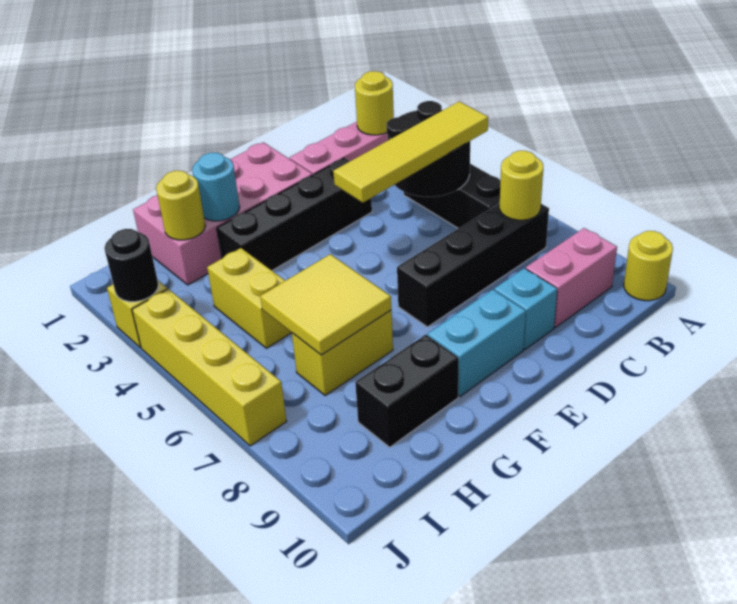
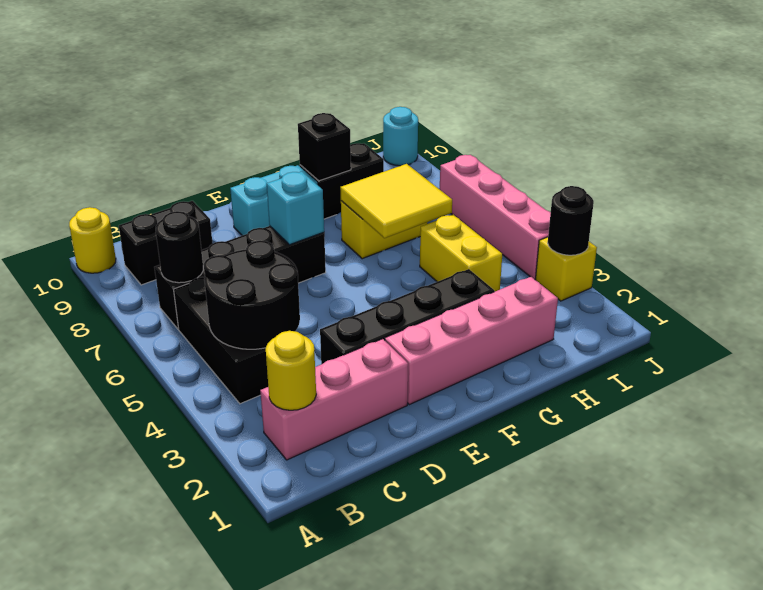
yellow tile B5:E5 level 3 -> none
yellow round brick B7 level 2 -> black round brick B7 level 2
pink brick B9:C9 level 1 -> black brick B9:C9 level 1
cyan brick D9 level 1 -> cyan brick E7 level 2
pink brick E1:H2 level 1 -> pink brick E2:H2 level 1
cyan round brick G2 level 2 -> cyan round brick J10 level 1
none -> black brick G9 level 2
yellow round brick H2 level 2 -> none
yellow brick J4:J7 level 1 -> pink brick J4:J7 level 1

